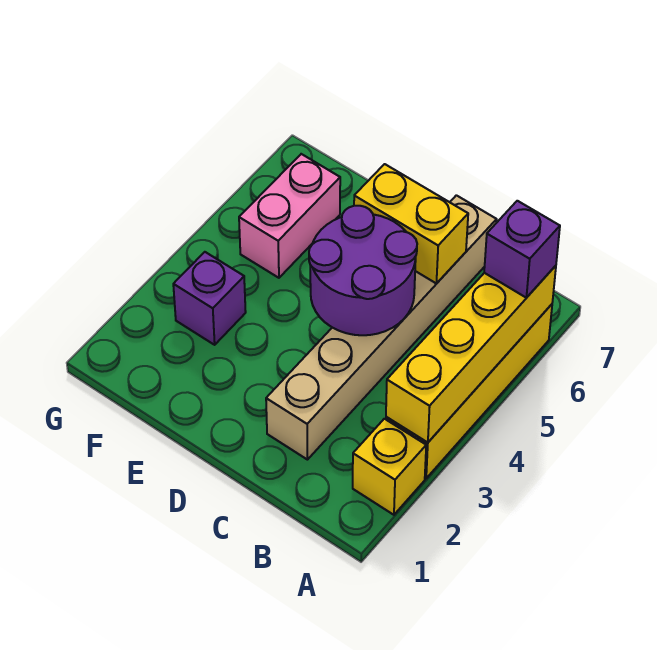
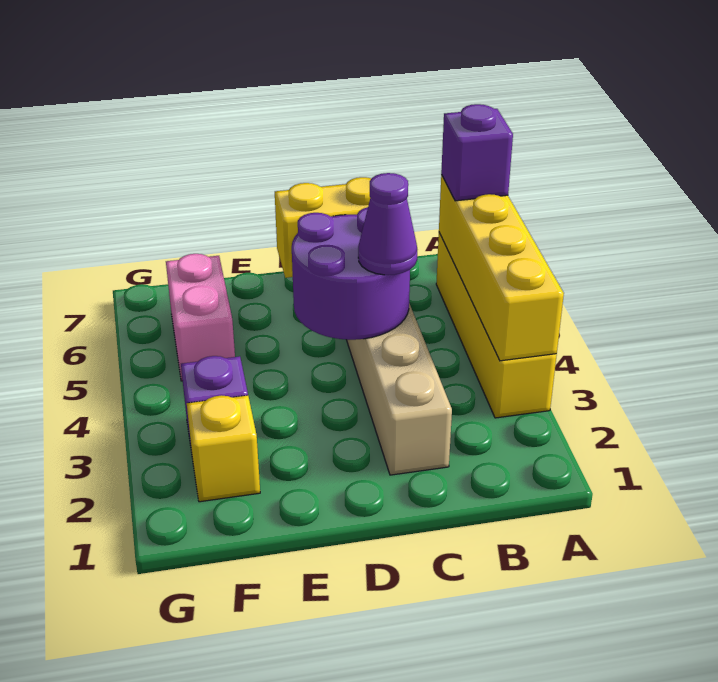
yellow brick A2 level 1 -> yellow brick F2 level 1
none -> purple cone C4 level 3

